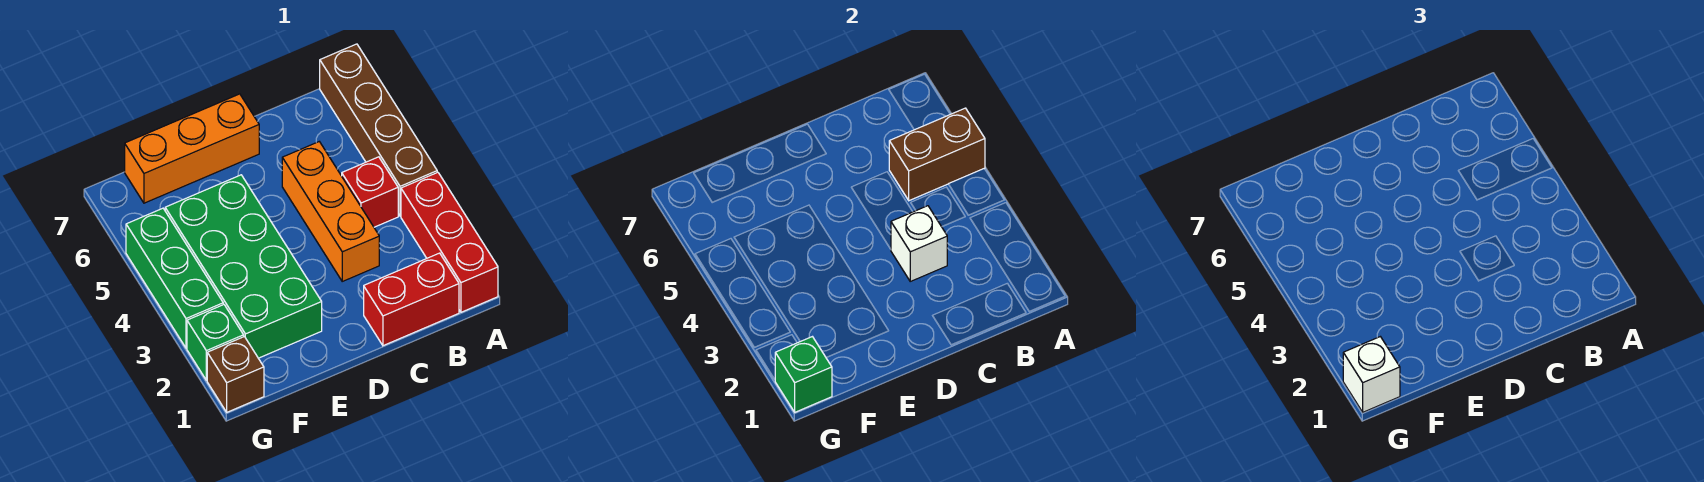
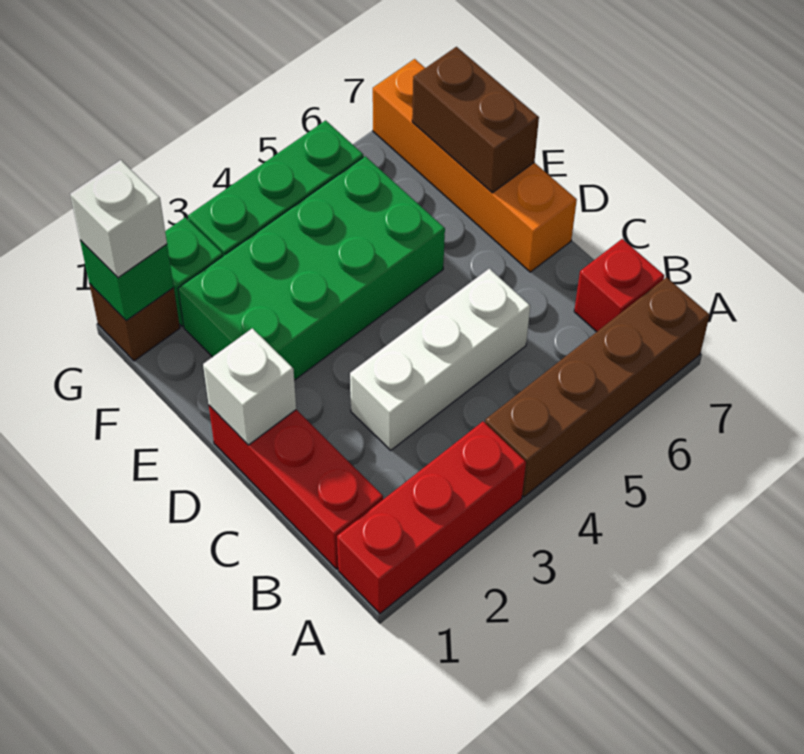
brown brick A5:B5 level 2 -> brown brick E7:F7 level 2
red brick B1:C1 level 1 -> red brick B1:D1 level 1
red brick B4 level 1 -> red brick B7 level 1
orange brick C3:C5 level 1 -> white brick C3:C5 level 1
white brick C3 level 2 -> white brick D1 level 2
orange brick D7:F7 level 1 -> orange brick D7:G7 level 1

